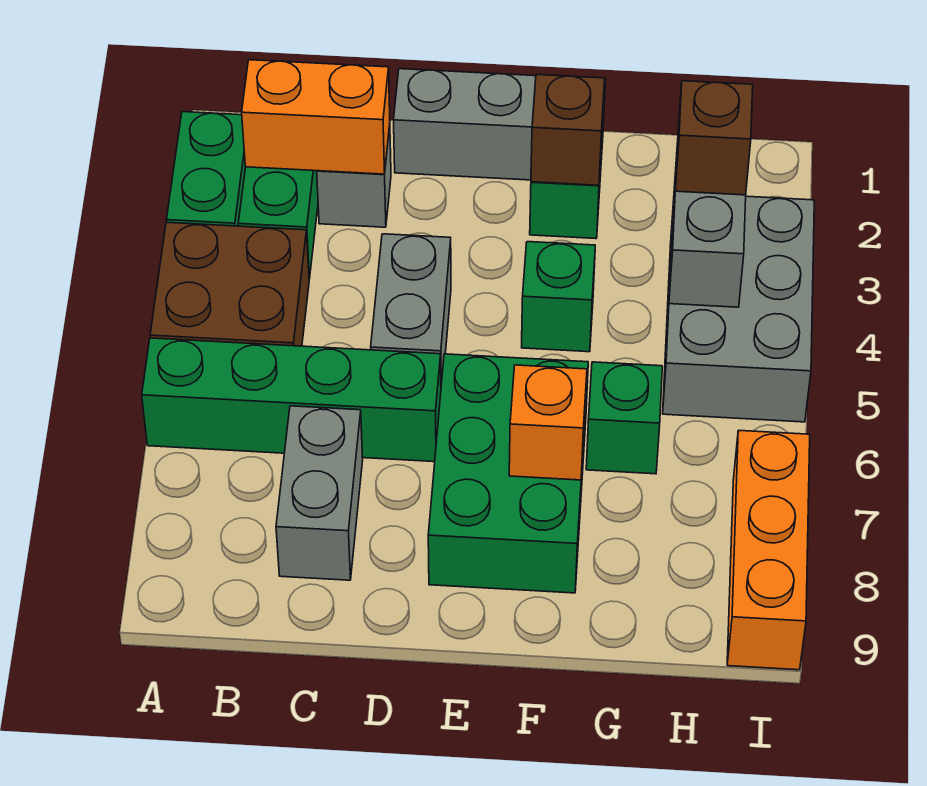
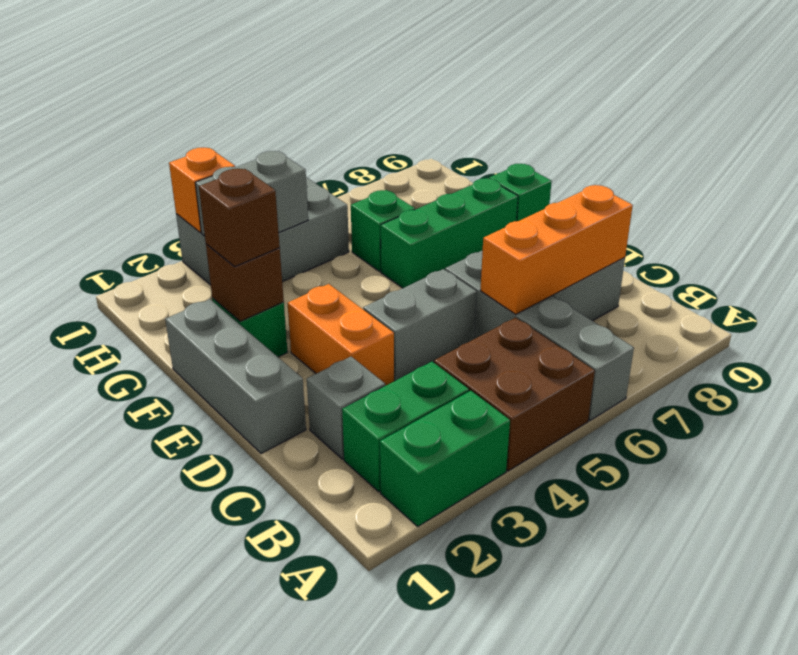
green brick A6:D6 level 1 -> grey brick A6:D6 level 1
orange brick B2:C2 level 2 -> orange brick D3:E3 level 1
green brick E6:F8 level 1 -> green brick F6:F8 level 1
green brick F4 level 1 -> green brick F9 level 1
orange brick F7 level 2 -> orange brick I3 level 2
brown brick H3 level 3 -> brown brick F2 level 3
orange brick I7:I9 level 1 -> orange brick C6:C8 level 2

